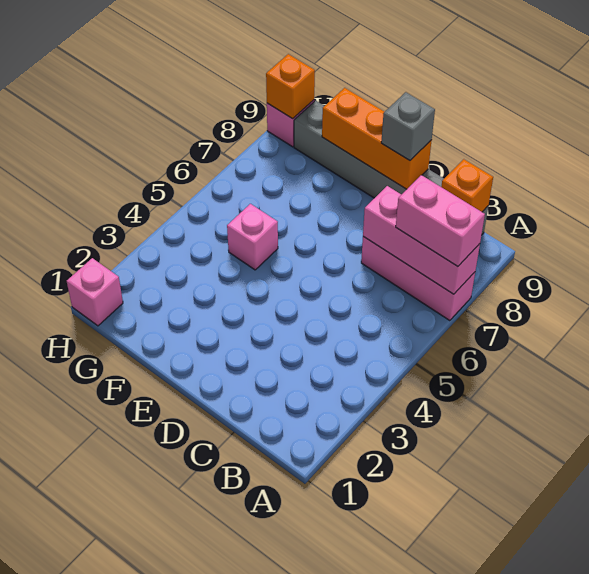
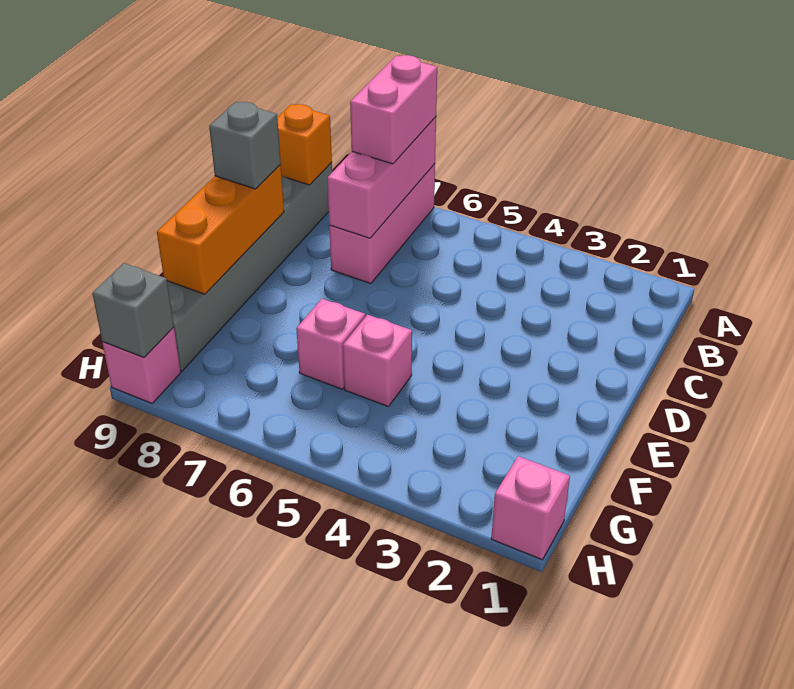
none -> pink brick F6 level 1
orange brick H9 level 2 -> grey brick H9 level 2

